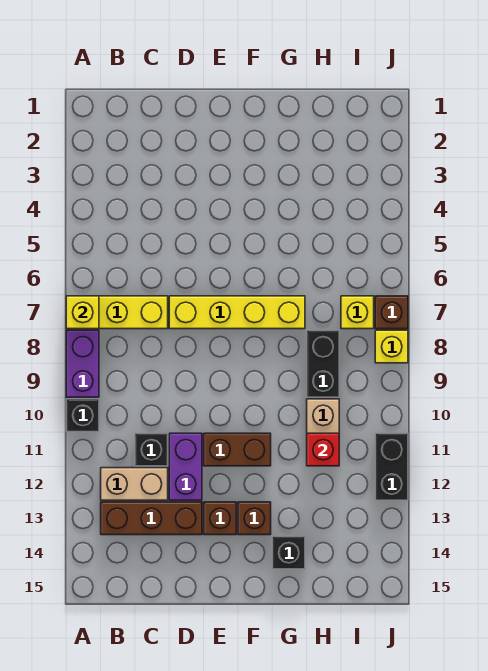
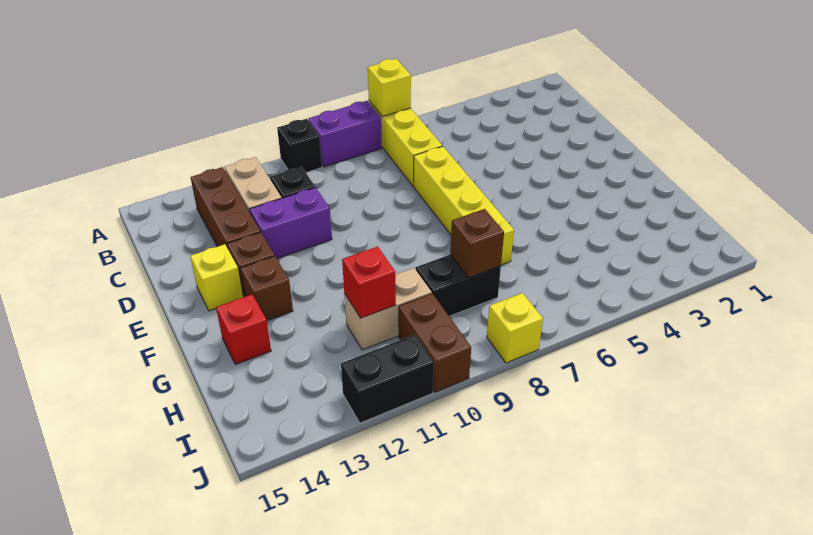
brown brick E11:F11 level 1 -> brown brick I10:J10 level 1
black brick G14 level 1 -> red brick G14 level 1
yellow brick I7 level 1 -> yellow brick E14 level 1
brown brick J7 level 1 -> brown brick H8 level 2

